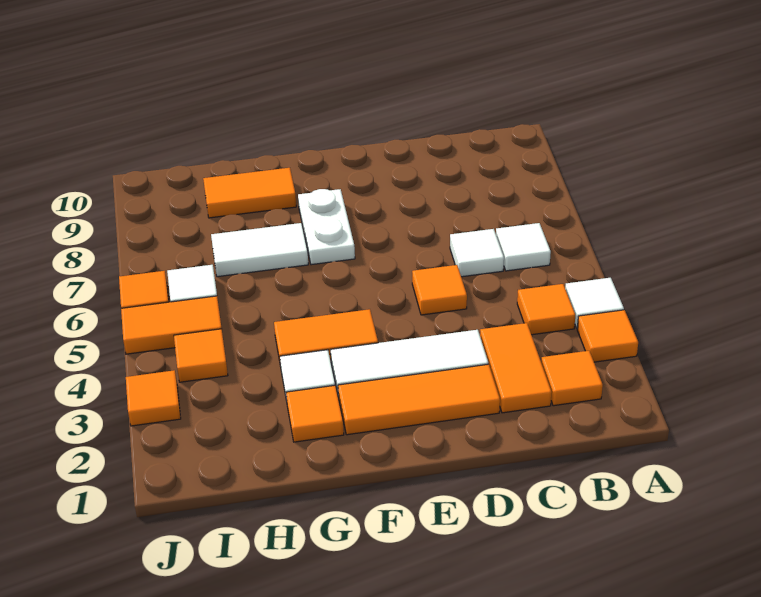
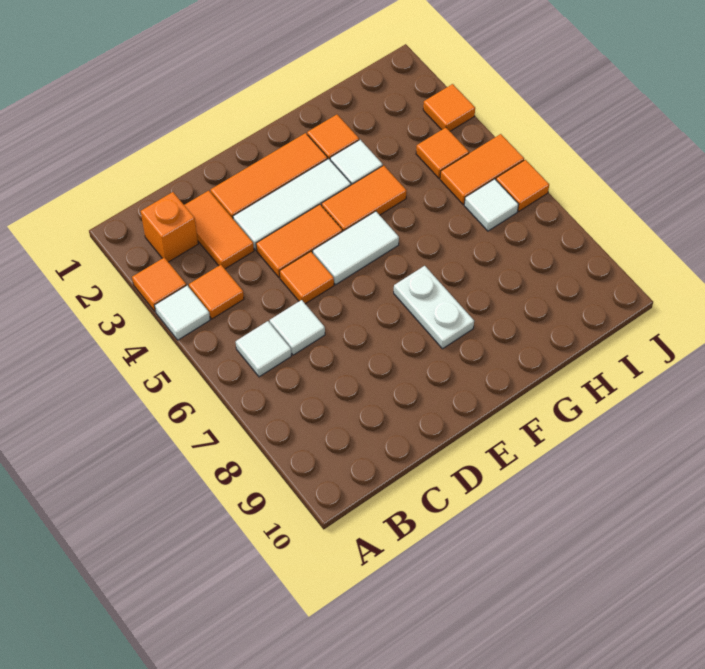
orange tile B2 level 1 -> orange brick B2 level 1
white tile G7:H7 level 1 -> white tile E5:F5 level 1
orange tile G9:H9 level 1 -> orange tile D4:E4 level 1

